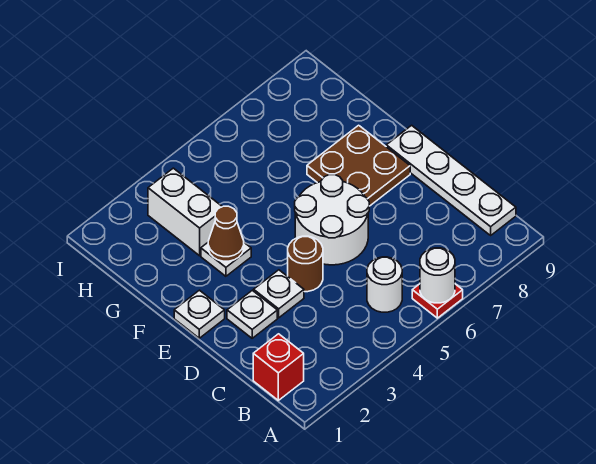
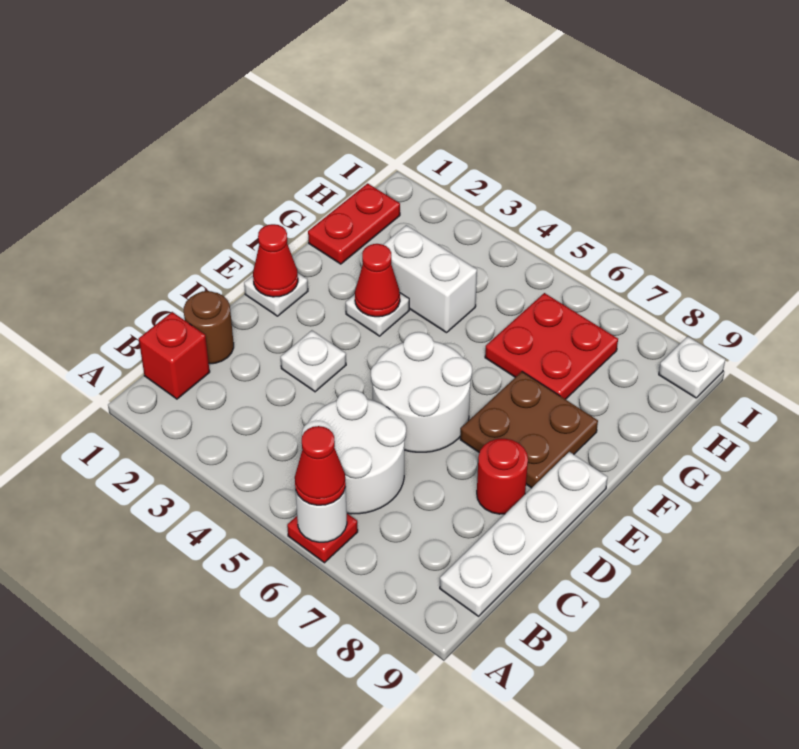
none -> red cone A6 level 3
white round brick B5 level 1 -> white round brick B5:C6 level 1
white plate D2 level 1 -> white plate I9 level 1
brown round brick D4 level 1 -> brown round brick C1 level 1
none -> red round brick D8 level 1
none -> red cone E1 level 2
brown cone F3 level 2 -> red cone F3 level 2
none -> red plate G1:H1 level 1
white brick G3:H3 level 1 -> white brick G3:G4 level 1
none -> red plate G6:H7 level 1

